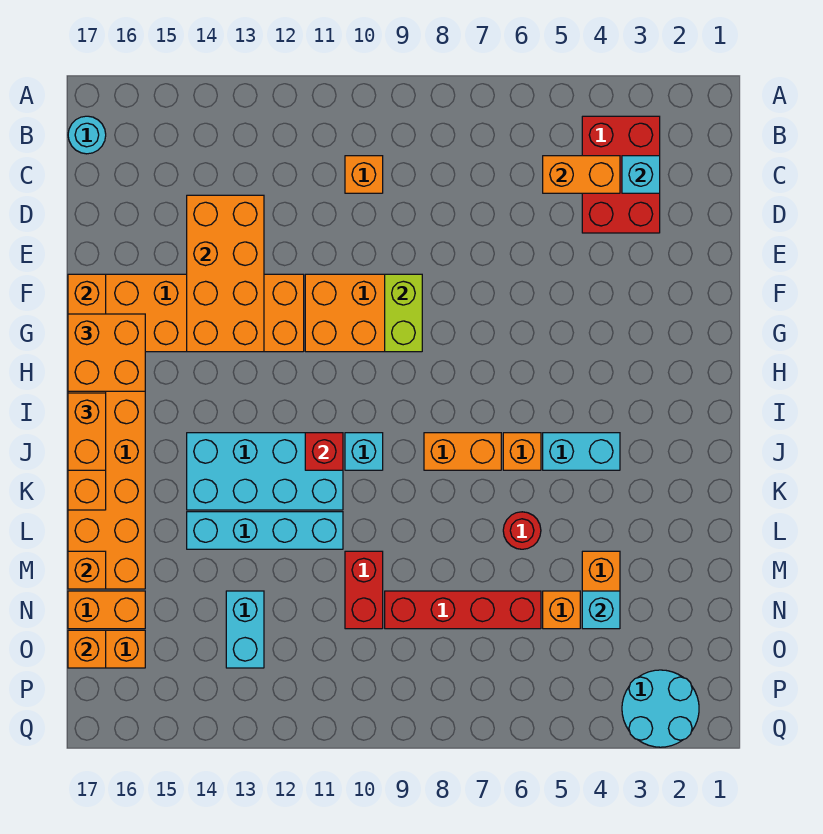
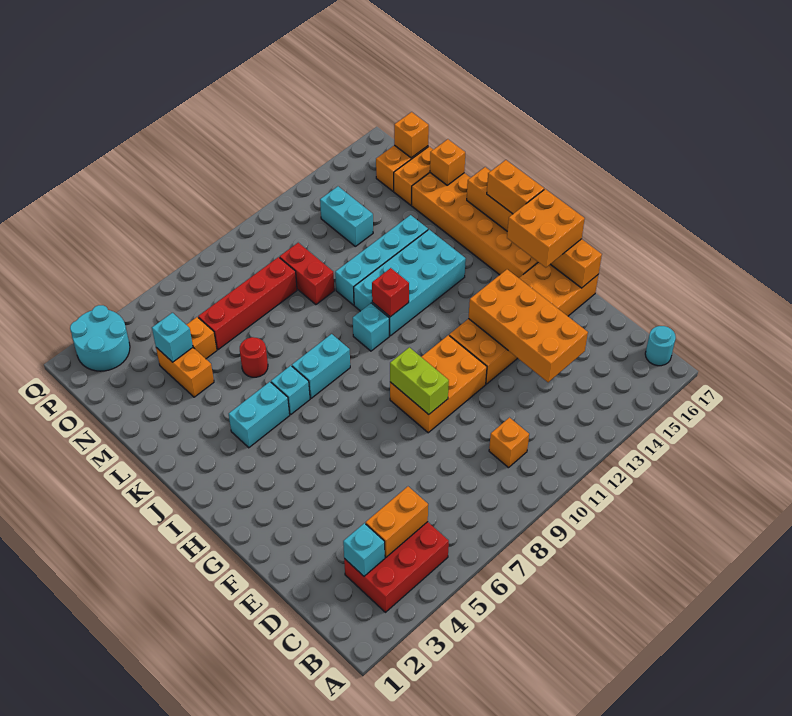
red brick B3:D4 level 1 -> red brick B3:C5 level 1
orange brick J6 level 1 -> cyan brick J6 level 1
orange brick J7:J8 level 1 -> cyan brick J7:J8 level 1

